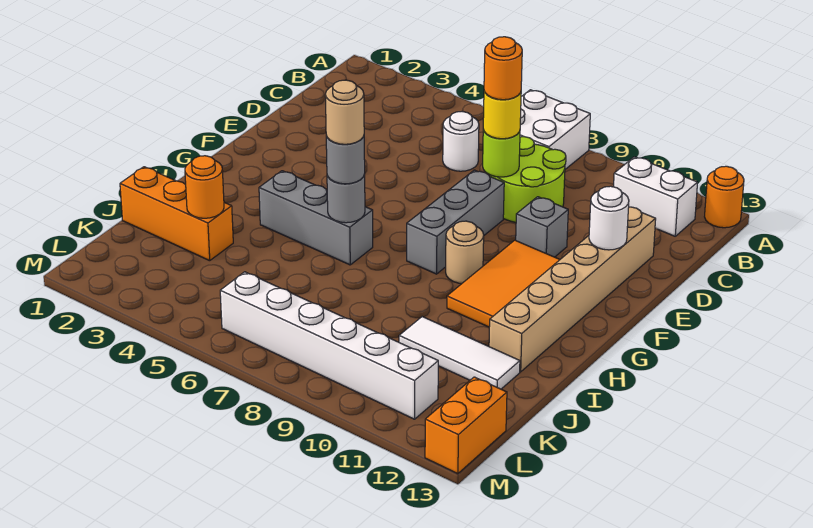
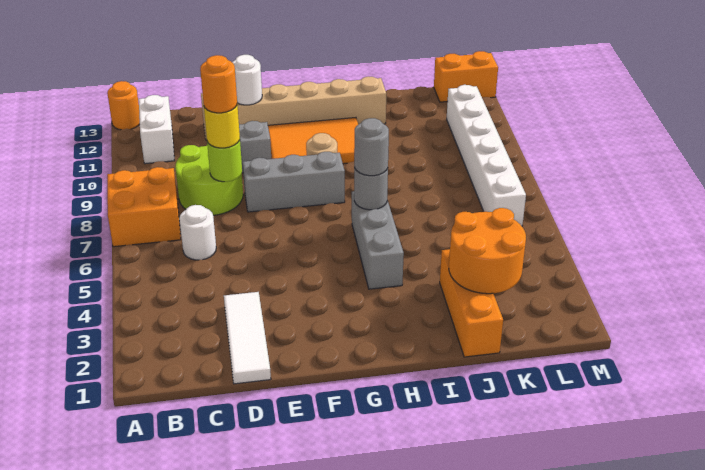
white brick A7:B8 level 1 -> orange brick A7:B8 level 1
tan round brick H6 level 4 -> none
orange round brick J3 level 2 -> orange round brick J2:K3 level 2
white tile J10:J12 level 1 -> white tile D1:D3 level 1

